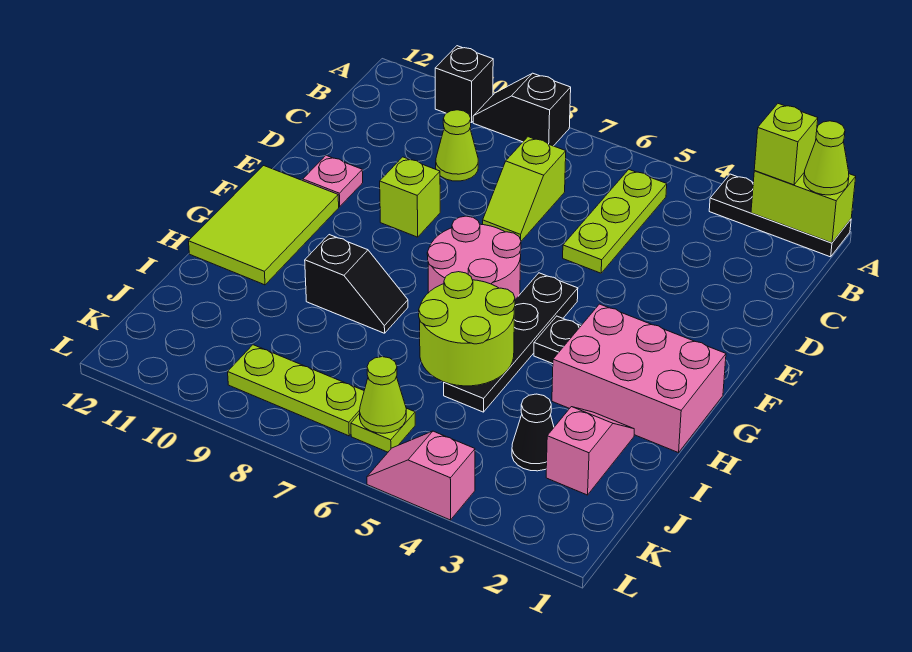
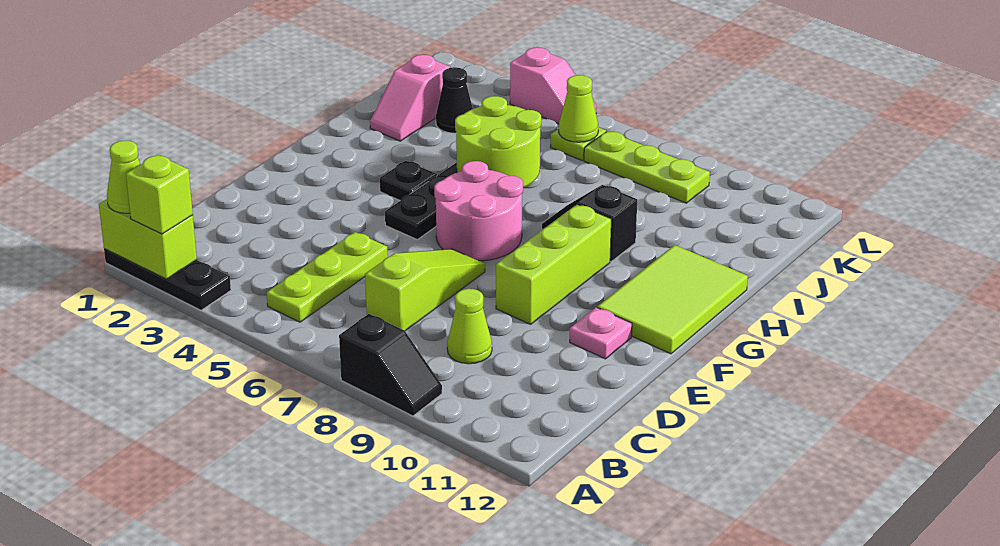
black brick A10 level 1 -> none
lime slope C7:D7 level 1 top C -> lime slope C7:E7 level 1 top C
lime brick E9 level 1 -> lime brick E9:G9 level 1
pink brick G1:H3 level 1 -> none

